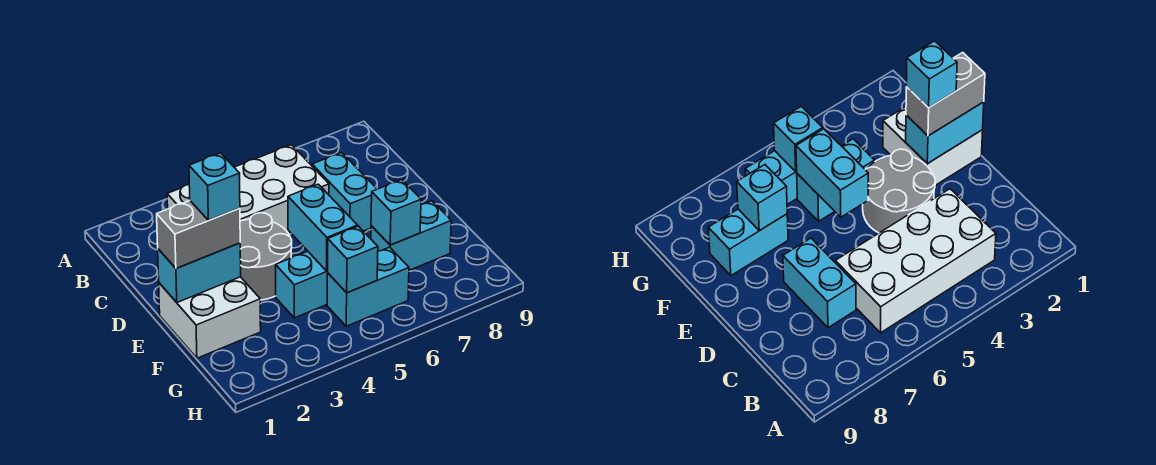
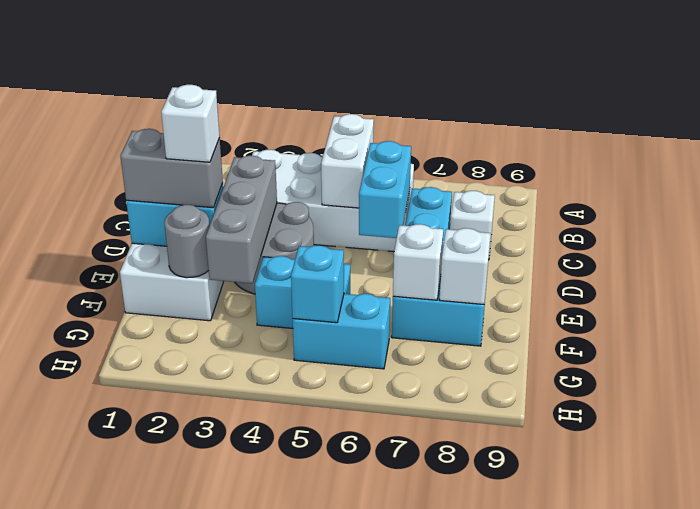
none -> white brick B5:C5 level 2
none -> white brick C8 level 1
none -> grey brick D3:F3 level 2
cyan brick E2 level 4 -> white brick E2 level 4
cyan brick E5:F5 level 2 -> cyan brick C6:D6 level 2
none -> grey round brick F2 level 2
cyan brick F7 level 2 -> white brick F7 level 2
none -> white brick F8 level 2

